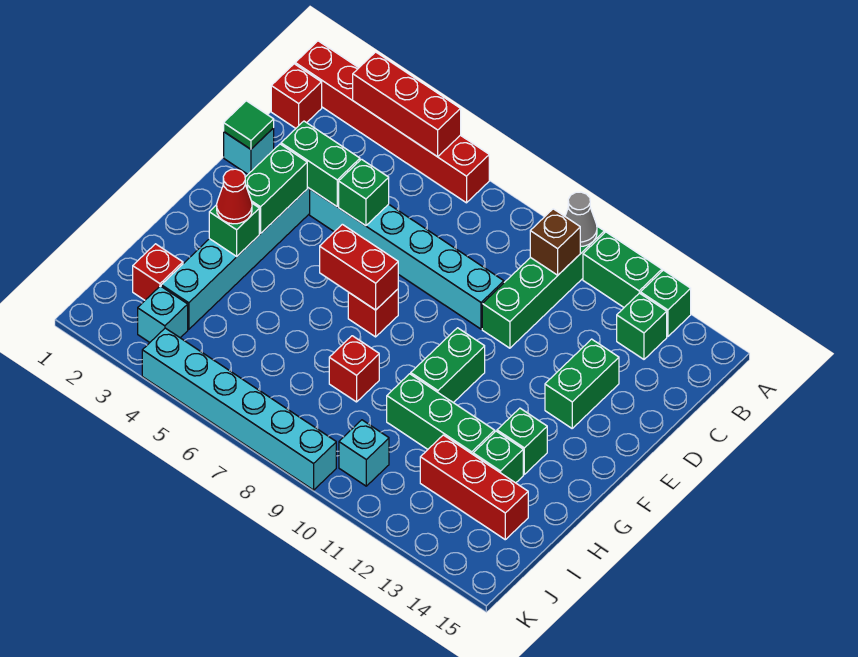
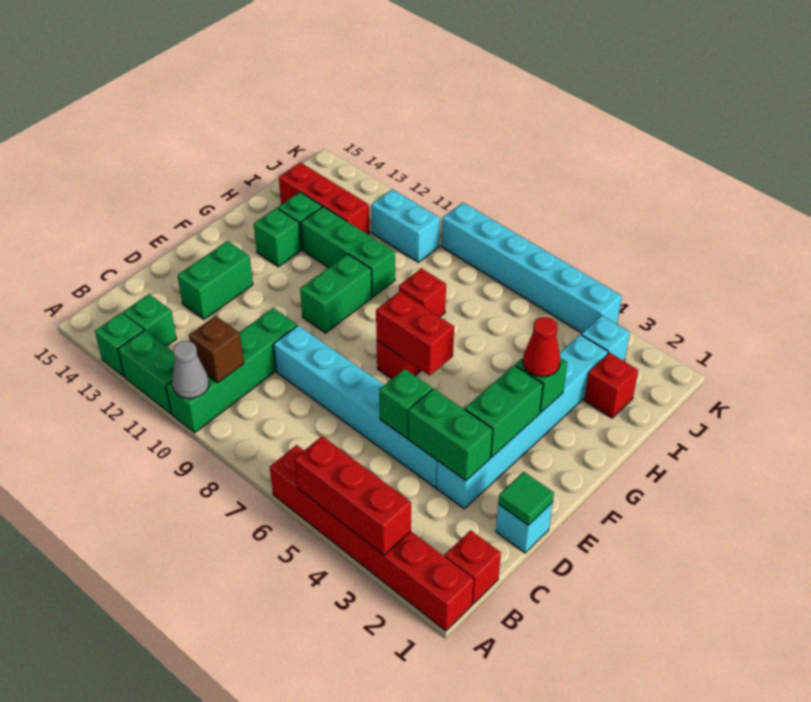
cyan brick J10 level 1 -> cyan brick J10:J11 level 1

